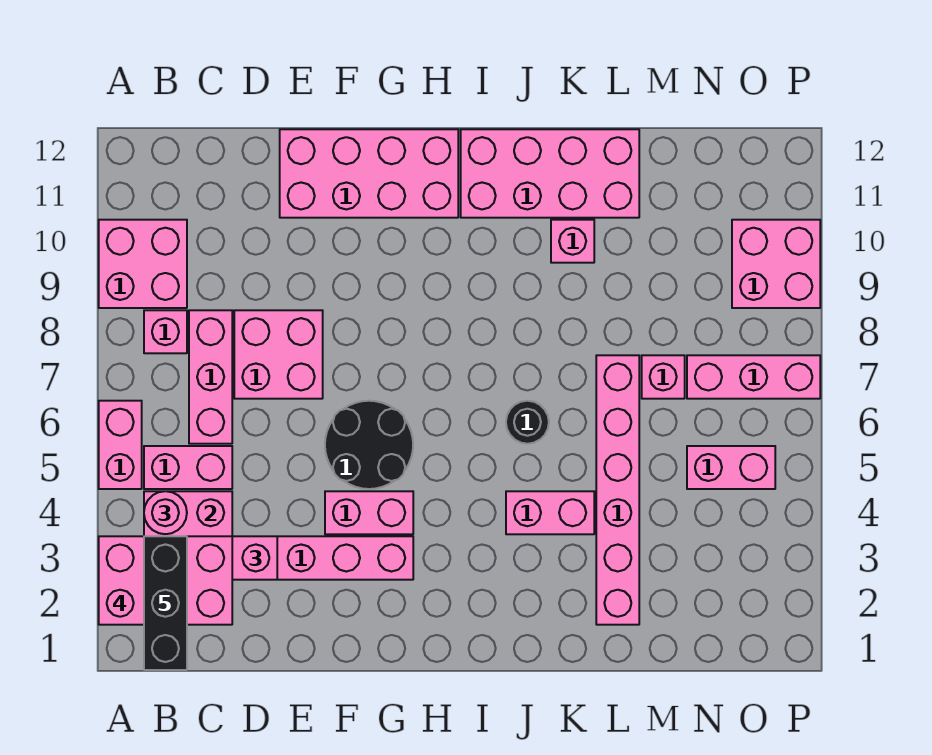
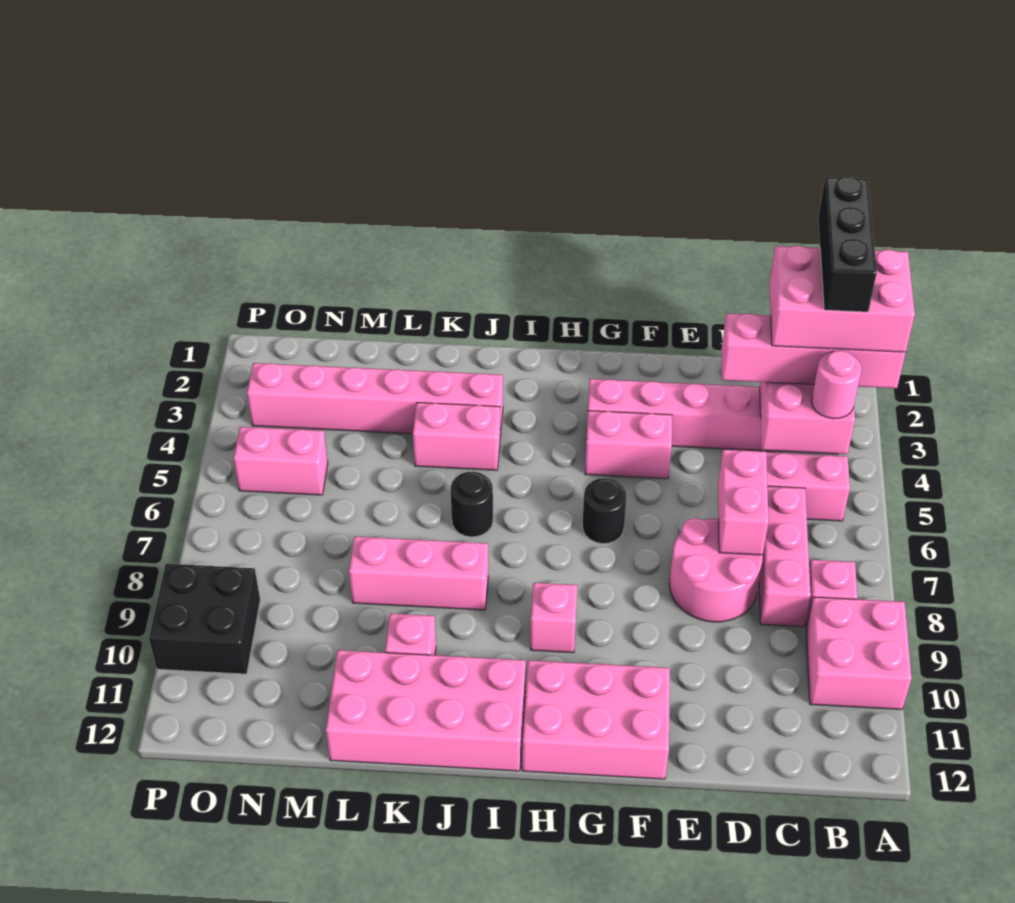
pink brick A5:A6 level 1 -> pink brick D6:D7 level 2
pink brick D7:E8 level 1 -> pink round brick D7:E8 level 1
pink brick E11:H12 level 1 -> pink brick F11:H12 level 1
black round brick F5:G6 level 1 -> black round brick G6 level 1
pink brick L2:L7 level 1 -> pink brick J3:O3 level 1
pink brick M7 level 1 -> pink brick H9 level 1
pink brick N7:P7 level 1 -> pink brick J8:L8 level 1
pink brick O9:P10 level 1 -> black brick O9:P10 level 1

